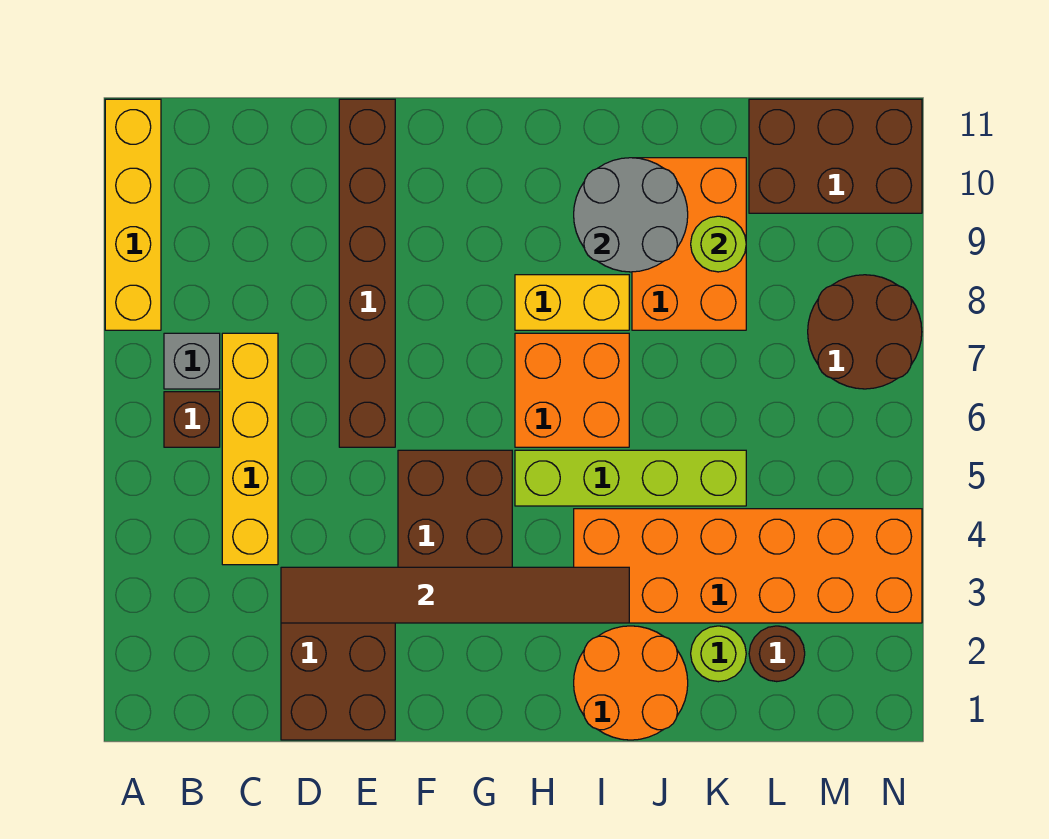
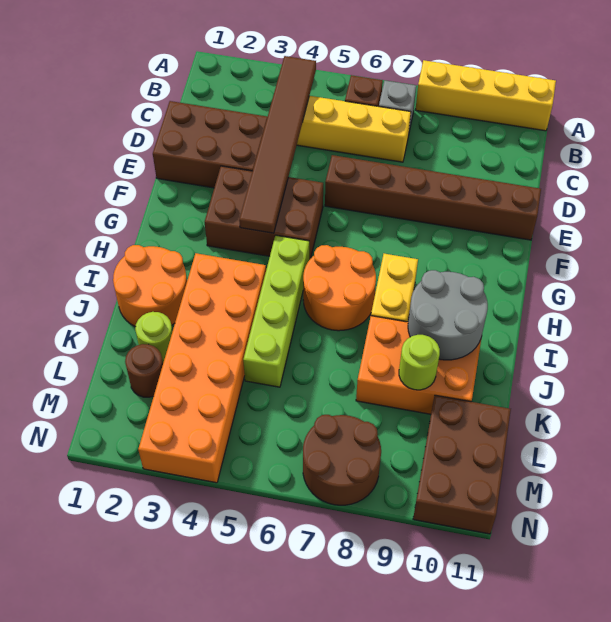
brown tile D3:I3 level 2 -> brown tile B4:G4 level 2
orange brick H6:I7 level 1 -> orange round brick H6:I7 level 1

